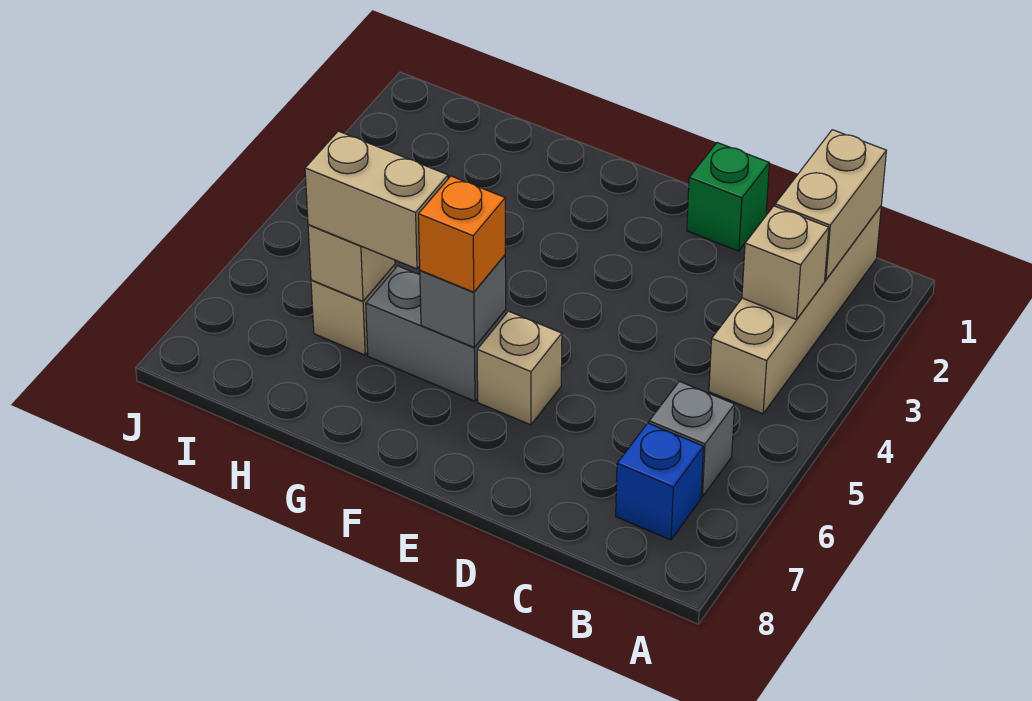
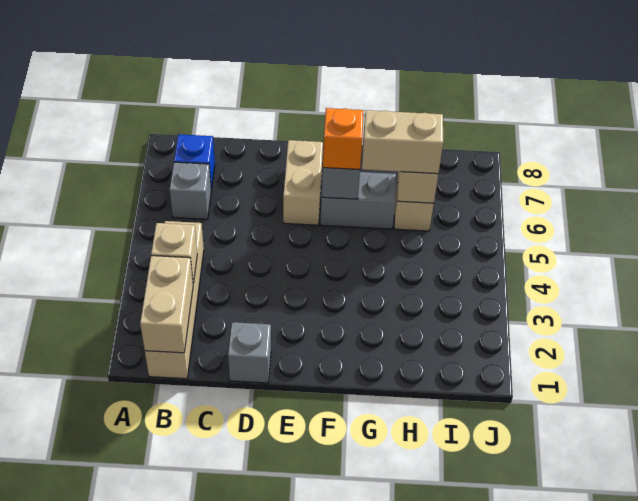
green brick D1 level 1 -> grey brick D1 level 1
tan brick E6 level 1 -> tan brick E6:E7 level 1

